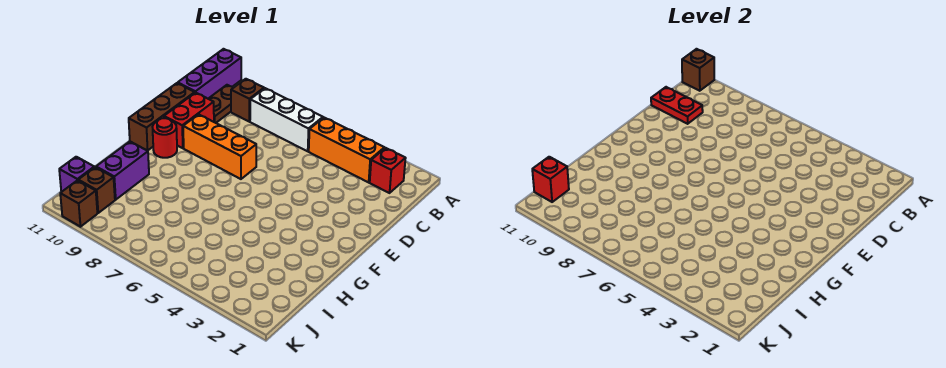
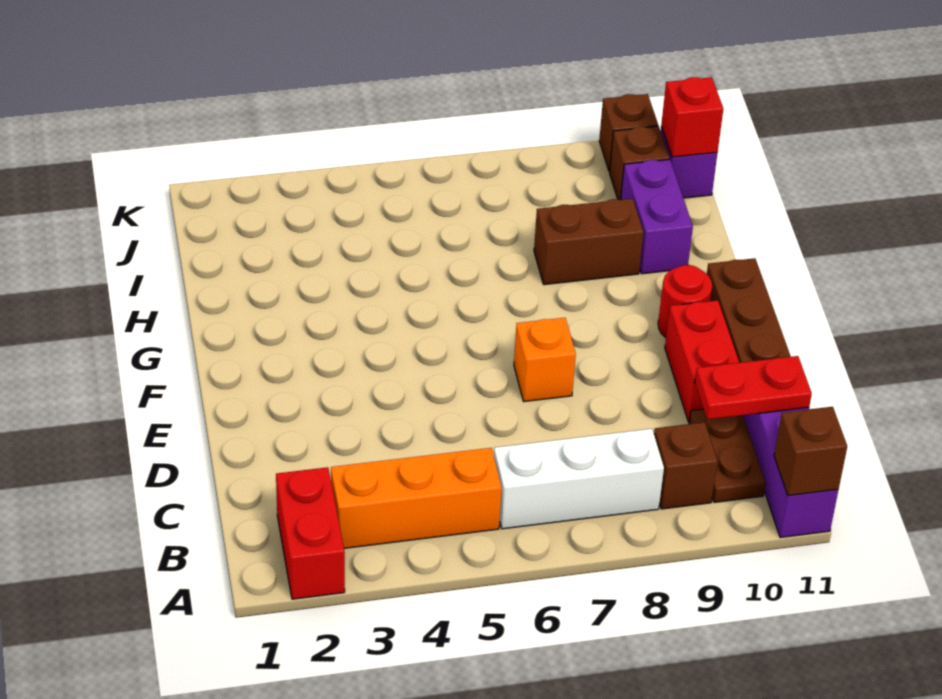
red brick B2 level 1 -> red brick A2:B2 level 1
orange brick E7:E9 level 1 -> orange brick E7 level 1
none -> brown brick H8:H9 level 1

